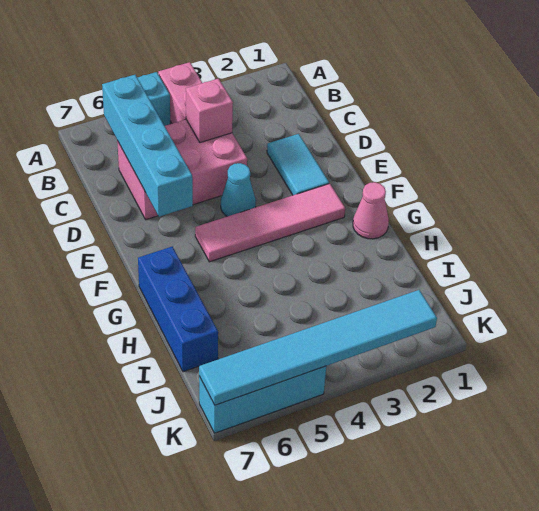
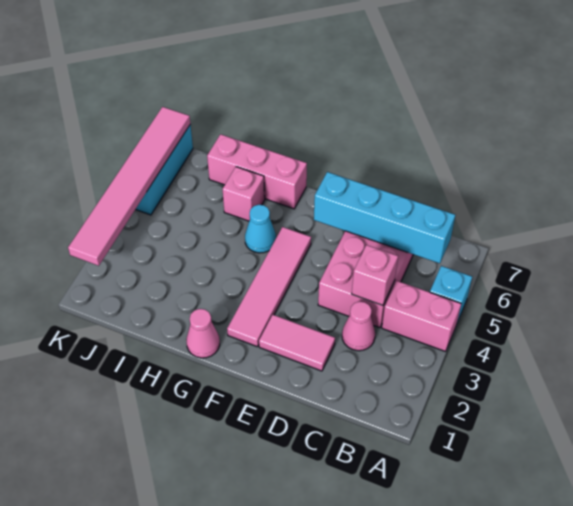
none -> pink cone C3 level 1
cyan tile D2:E2 level 1 -> pink tile D2:E2 level 1
cyan cone E4 level 1 -> cyan cone G5 level 1
blue brick G7:I7 level 1 -> pink brick G7:I7 level 1
none -> pink brick H6 level 1
cyan tile K2:K7 level 2 -> pink tile K2:K7 level 2

